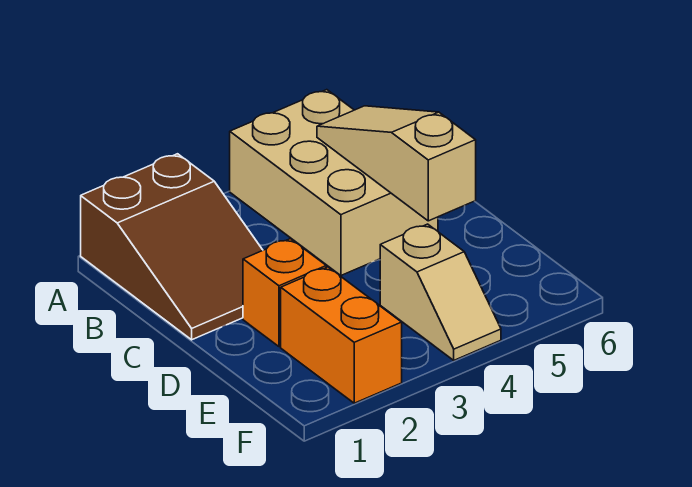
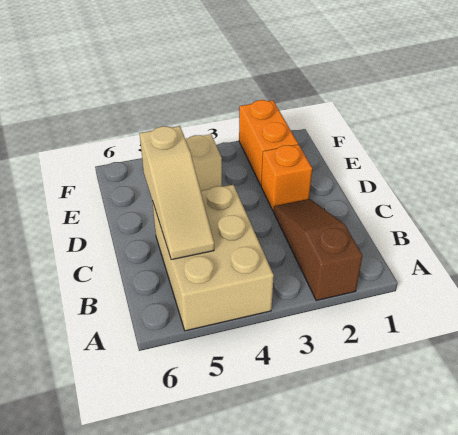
brown slope A1:C2 level 1 top A -> brown slope A2:C2 level 1 top A

